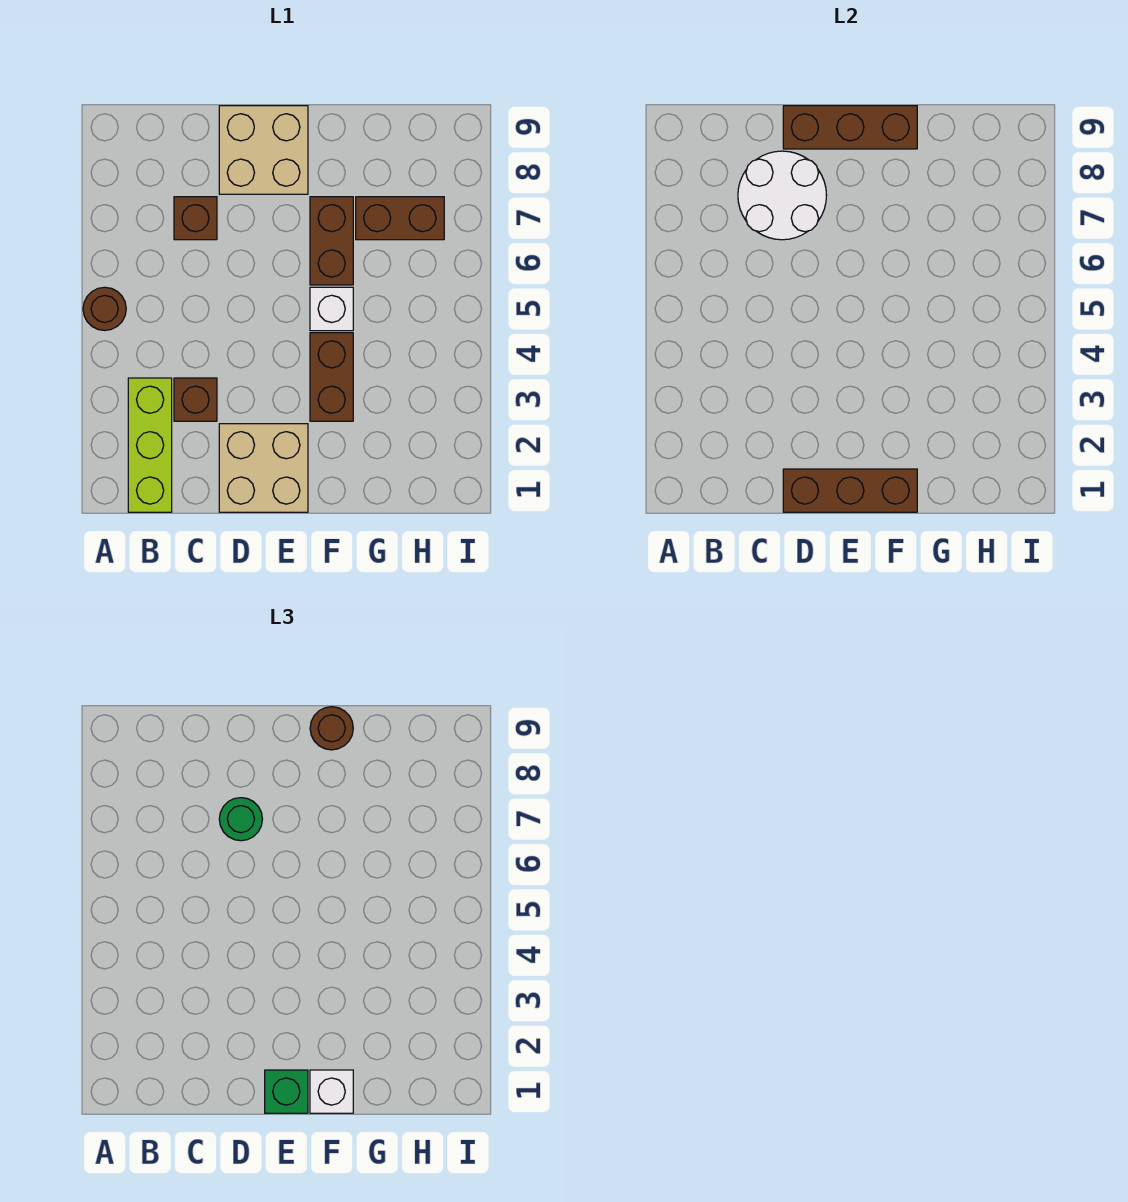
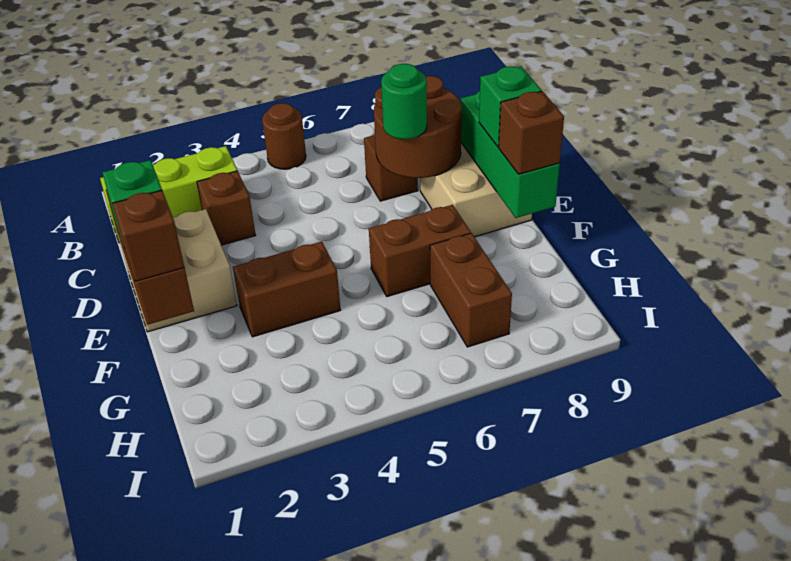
white round brick C7:D8 level 2 -> brown round brick C7:D8 level 2
brown brick D9:F9 level 2 -> green brick D9:F9 level 2
none -> green brick E9 level 3
white brick F1 level 3 -> brown brick F1 level 3
white brick F5 level 1 -> none
brown round brick F9 level 3 -> brown brick F9 level 3

